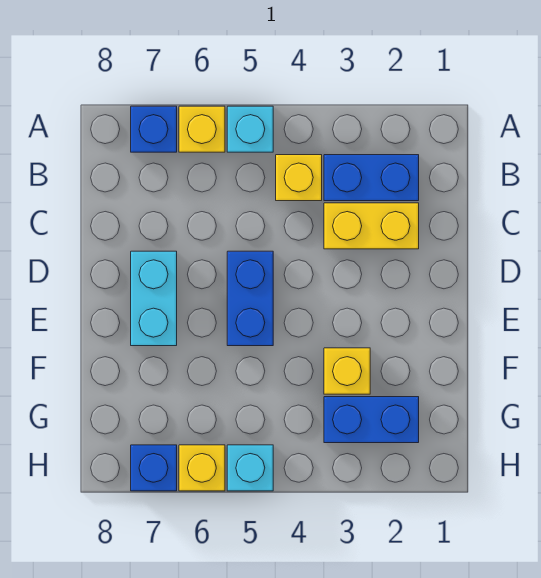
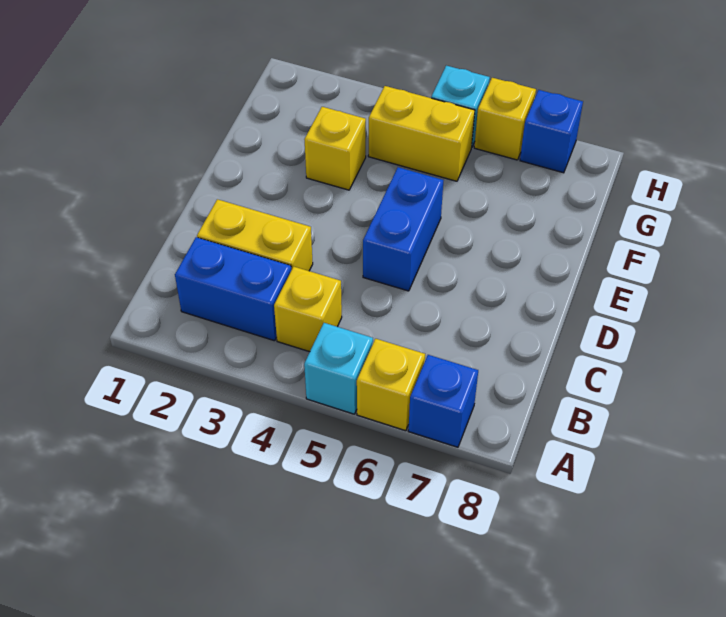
cyan brick D7:E7 level 1 -> none
blue brick G2:G3 level 1 -> none
none -> yellow brick G4:G5 level 1

